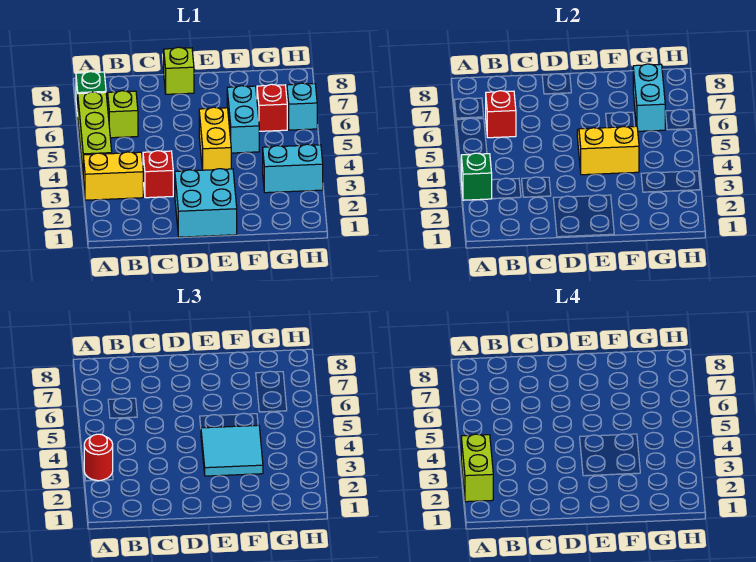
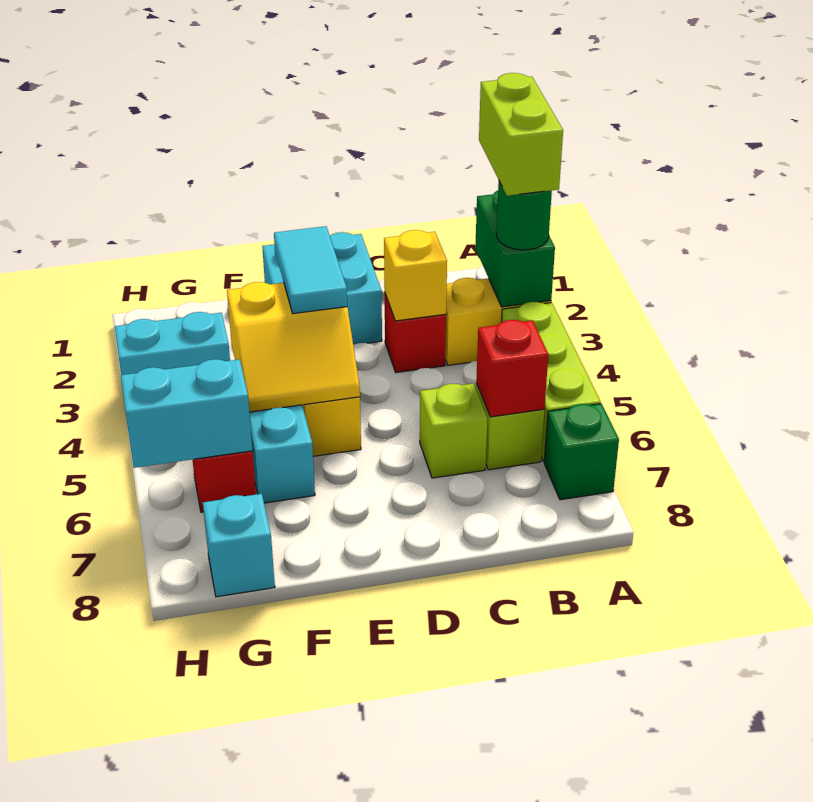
green brick A3 level 2 -> green brick A2:A3 level 2
red round brick A3 level 3 -> green round brick A3 level 3
none -> yellow brick C3 level 2
lime brick D8 level 1 -> lime brick C6 level 1
cyan tile E3:F4 level 3 -> cyan tile E3:E4 level 3
cyan brick G6:G7 level 2 -> cyan brick G6:H6 level 2
cyan brick H6 level 1 -> cyan brick G8 level 1

